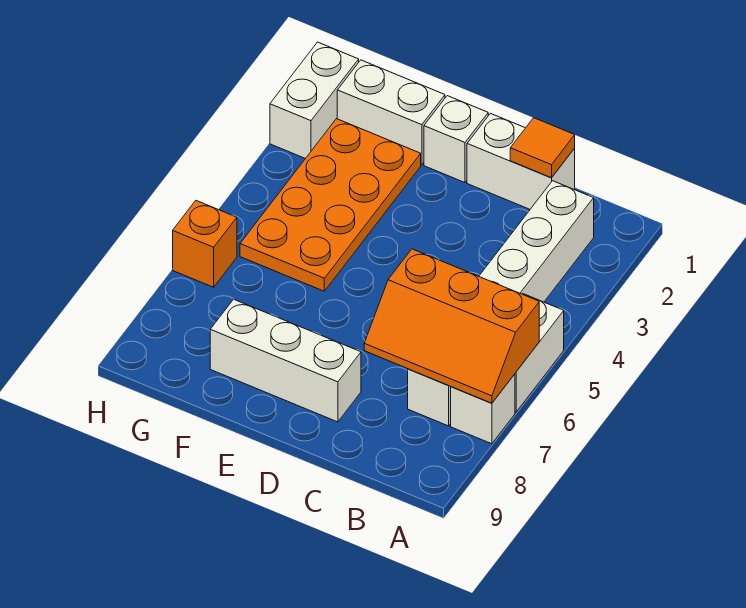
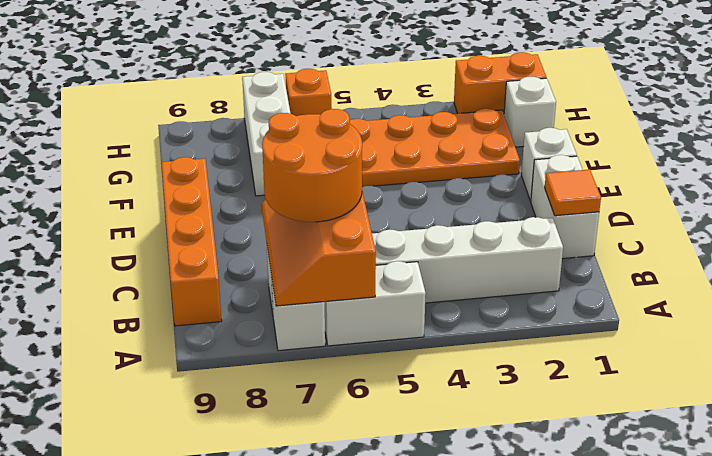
none -> orange round brick B6:C7 level 3
none -> orange brick B9:E9 level 1
white brick D8:F8 level 1 -> white brick F7:H7 level 1
white brick F1:G1 level 1 -> white brick G1 level 1
white brick H1:H2 level 1 -> orange brick H1:H2 level 1

